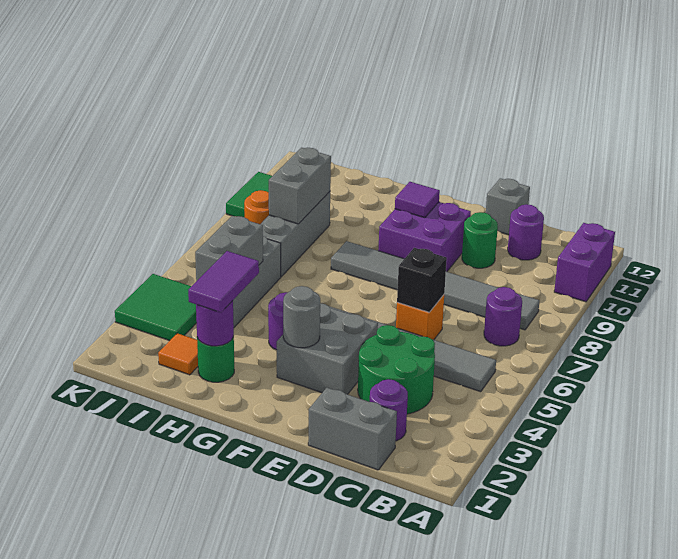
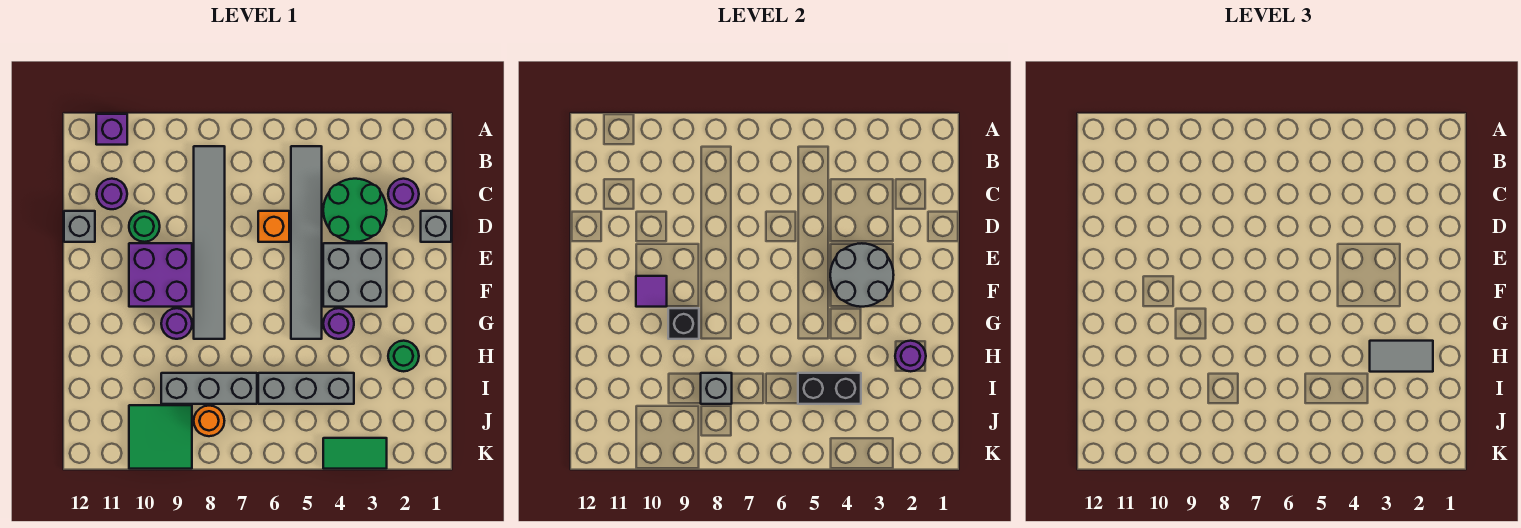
purple brick A10:A11 level 1 -> purple brick A11 level 1
purple round brick B7 level 1 -> purple round brick G9 level 1
grey brick C1:D1 level 1 -> grey brick D1 level 1
black brick D6 level 2 -> black brick G9 level 2
grey round brick F3 level 2 -> grey round brick E3:F4 level 2
purple tile H2:H3 level 3 -> grey tile H2:H3 level 3
orange tile I2 level 1 -> none
grey brick I4:I5 level 2 -> black brick I4:I5 level 2
grey brick I8:I9 level 2 -> grey brick I8 level 2
green tile J3:K4 level 1 -> green tile K3:K4 level 1

